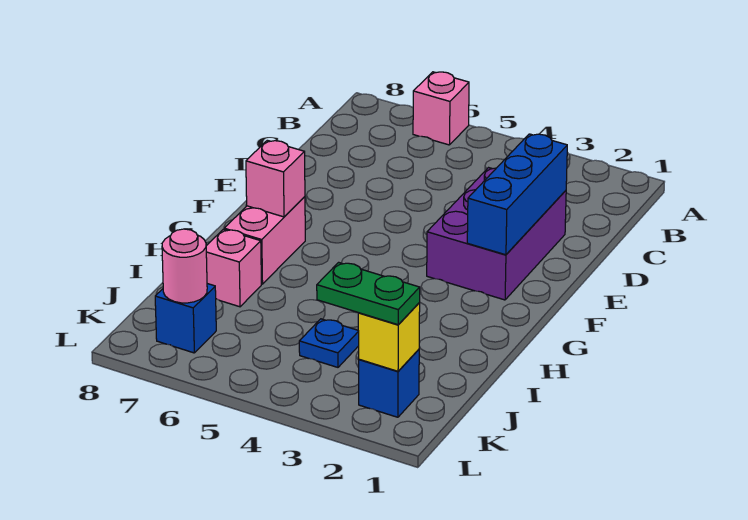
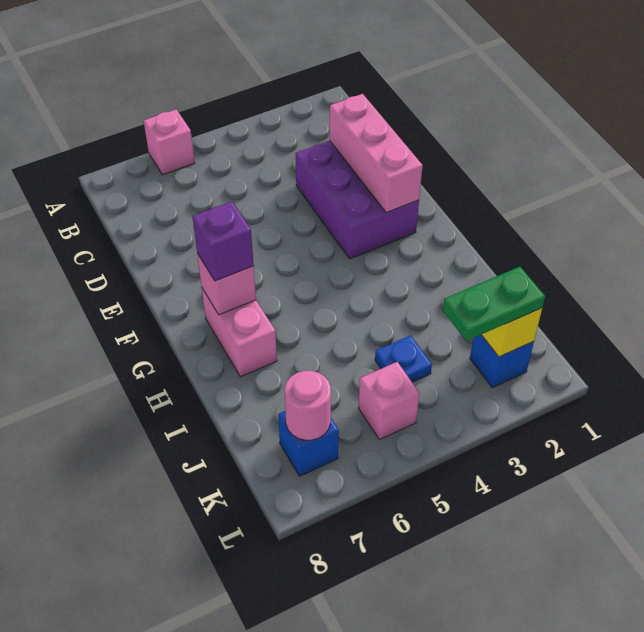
blue brick D2:F2 level 2 -> pink brick D2:F2 level 2
none -> purple brick G7 level 3
pink brick I7 level 1 -> pink brick K5 level 1

